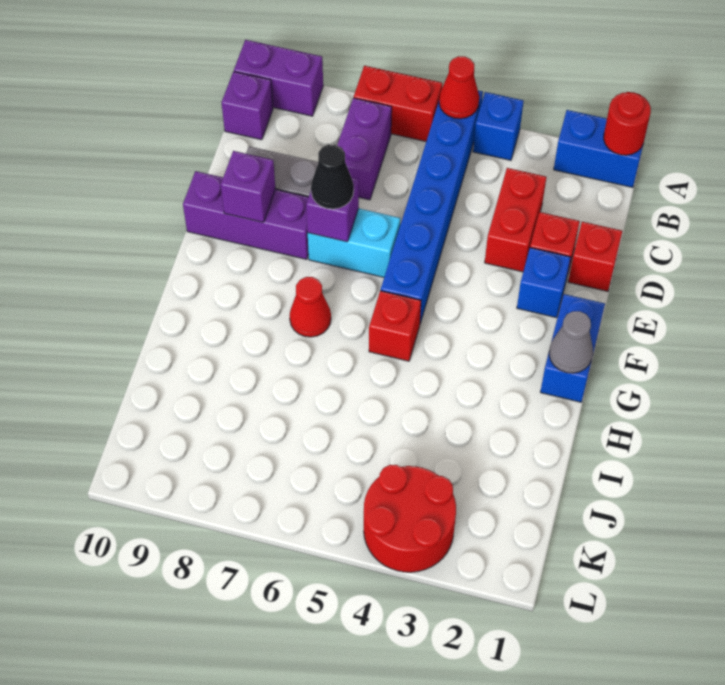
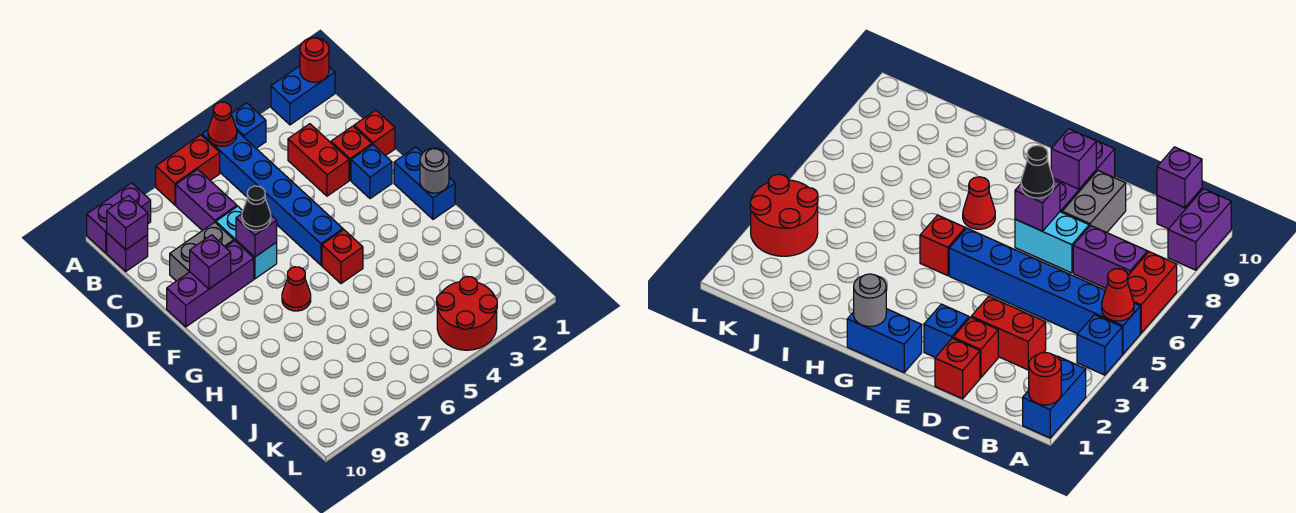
none -> purple brick B10 level 2
cyan brick E6:E7 level 1 -> cyan brick D7:E7 level 1
grey cone G1 level 2 -> grey round brick G1 level 2

